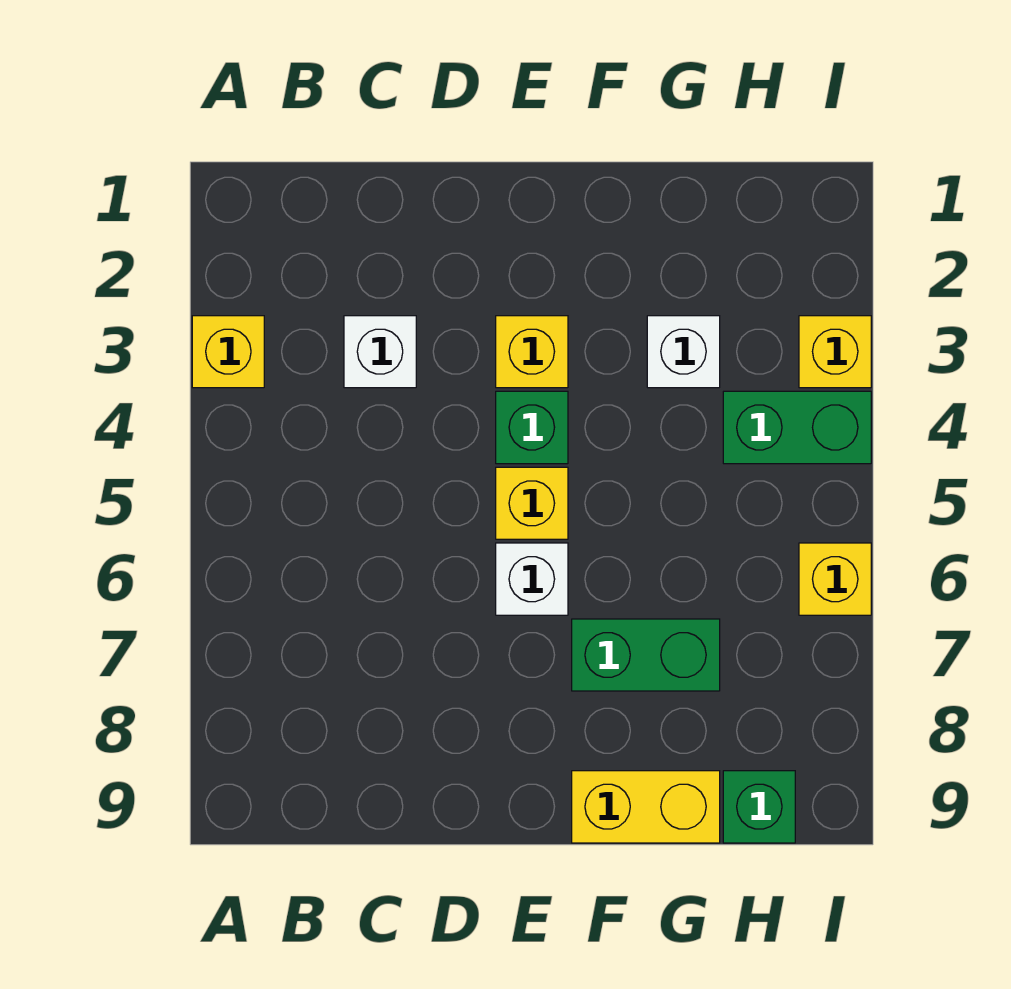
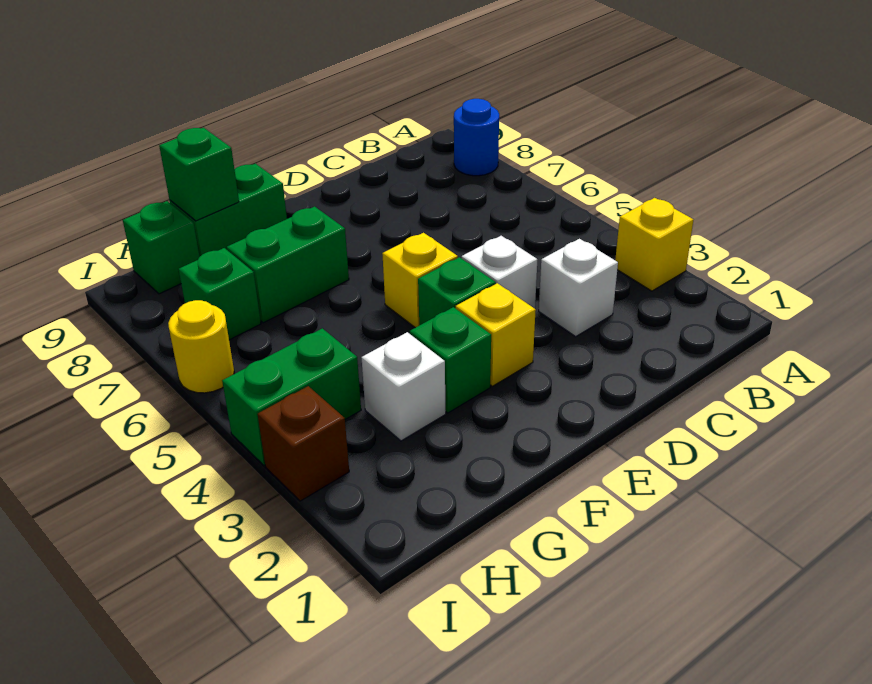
none -> blue round brick A8 level 1
white brick E6 level 1 -> white brick D4 level 1
none -> green brick F3 level 1
yellow brick F9:G9 level 1 -> green brick F9:G9 level 1
none -> green brick G9 level 2
none -> green brick H7 level 1
yellow brick I3 level 1 -> brown brick I3 level 1
yellow brick I6 level 1 -> yellow round brick I6 level 1

